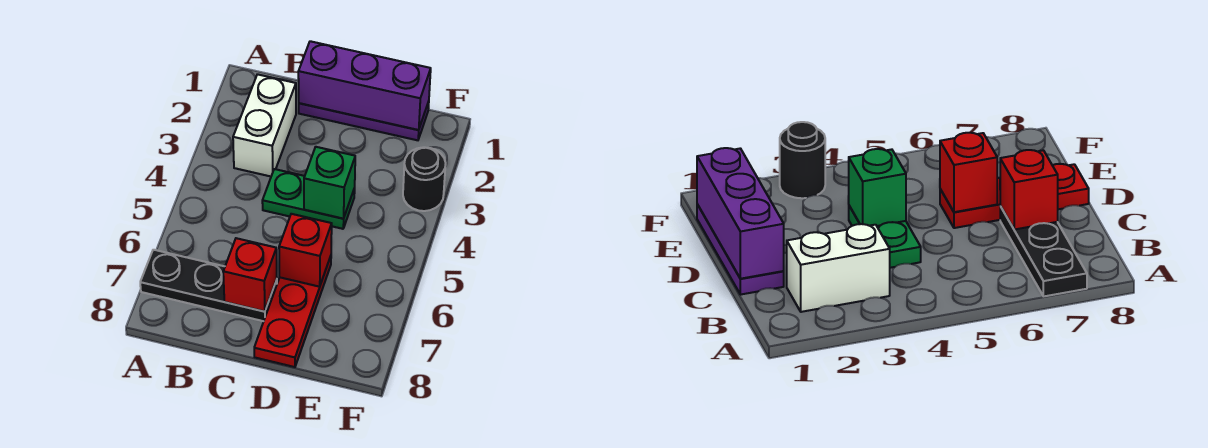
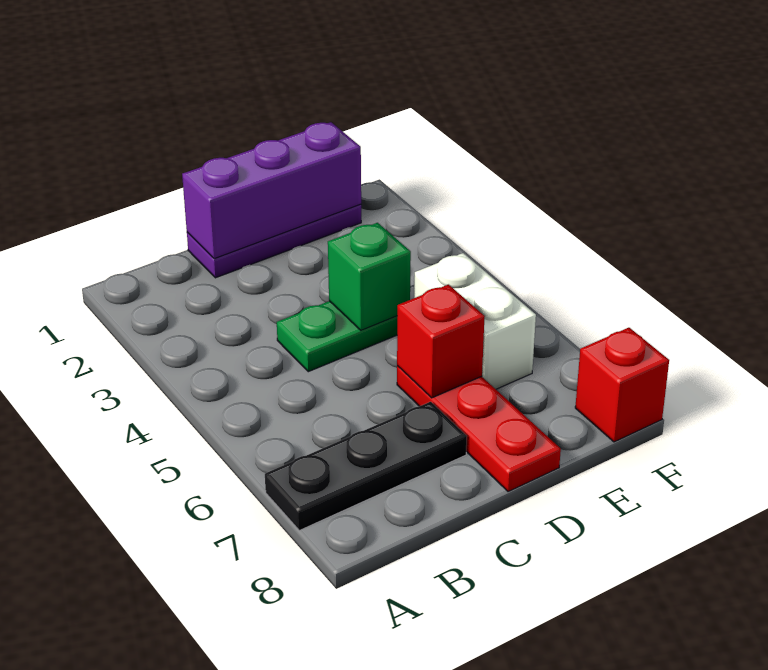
white brick B2:B3 level 1 -> white brick E5:E6 level 1
red brick C7 level 2 -> red brick F8 level 1
black round brick F3 level 1 -> none

